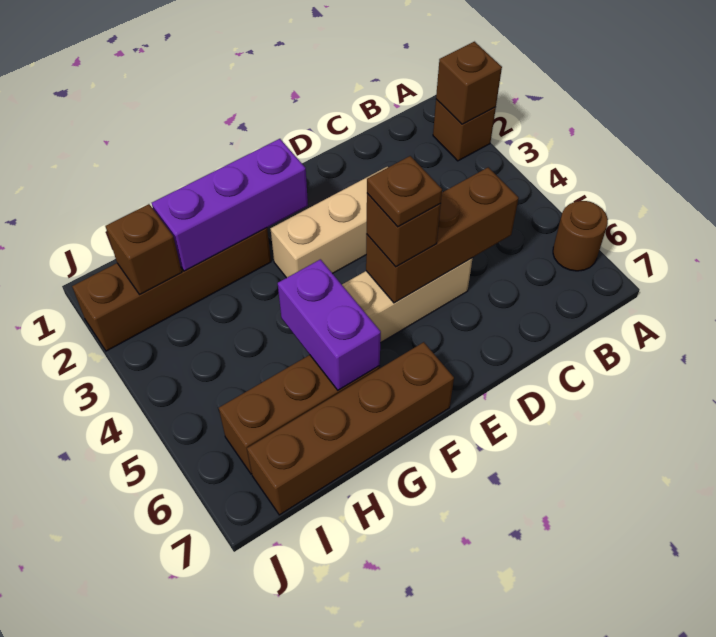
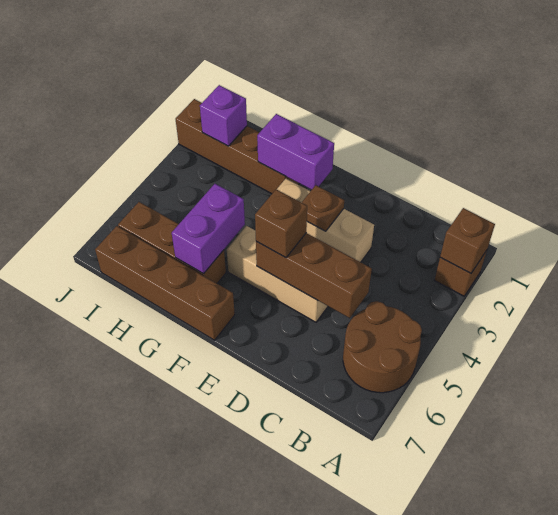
brown round brick A6 level 1 -> brown round brick A5:B6 level 1
brown plate E5 level 4 -> brown plate E3 level 2
purple brick F2:H2 level 2 -> purple brick F2:G2 level 2
brown brick I2 level 2 -> purple brick I2 level 2

